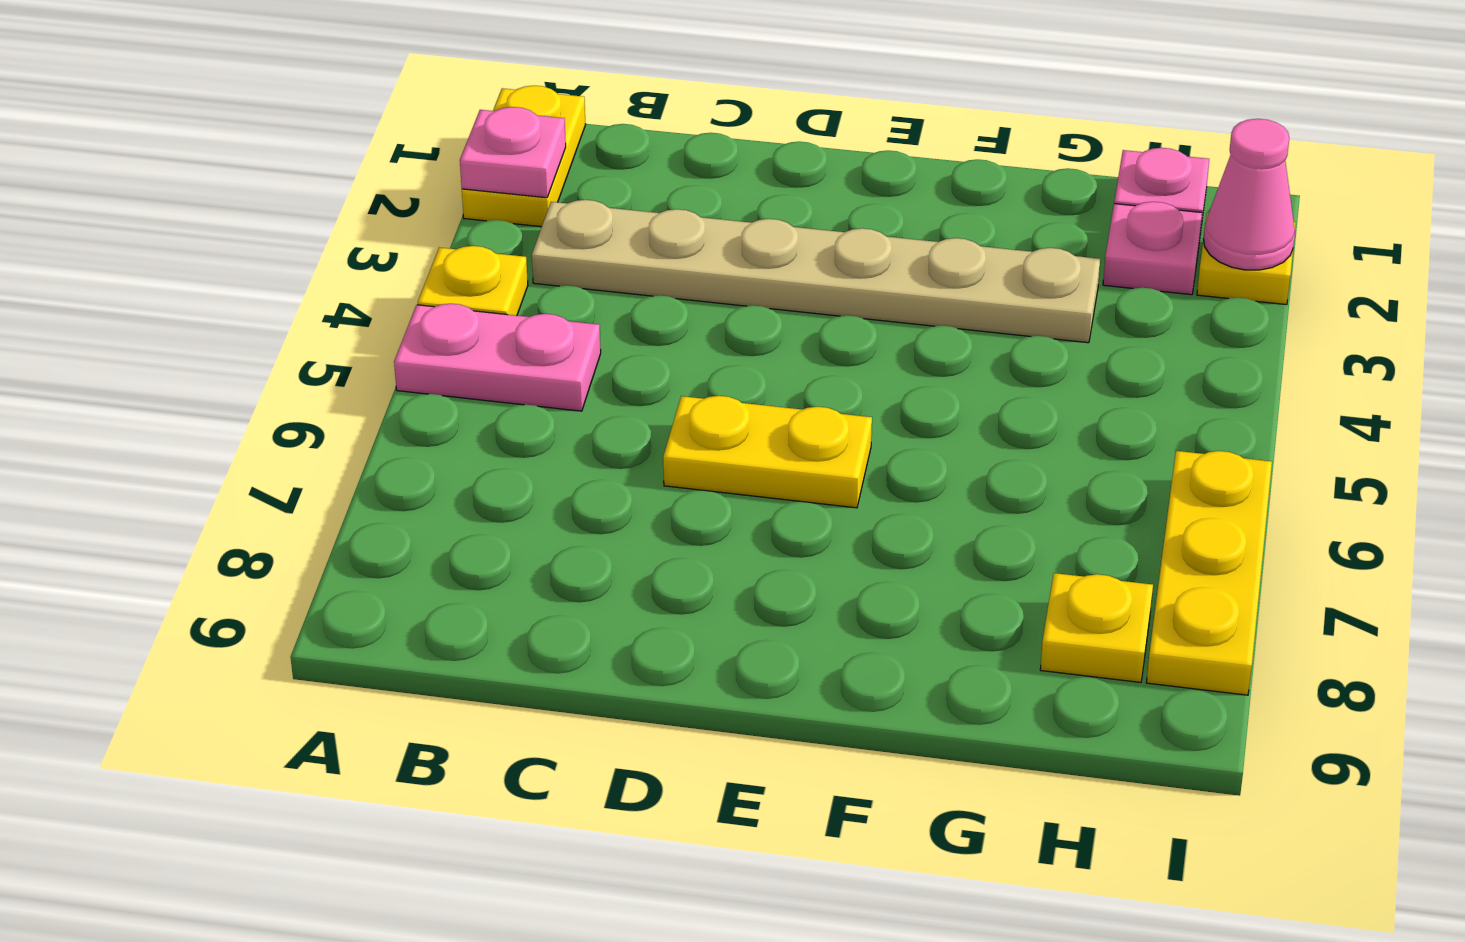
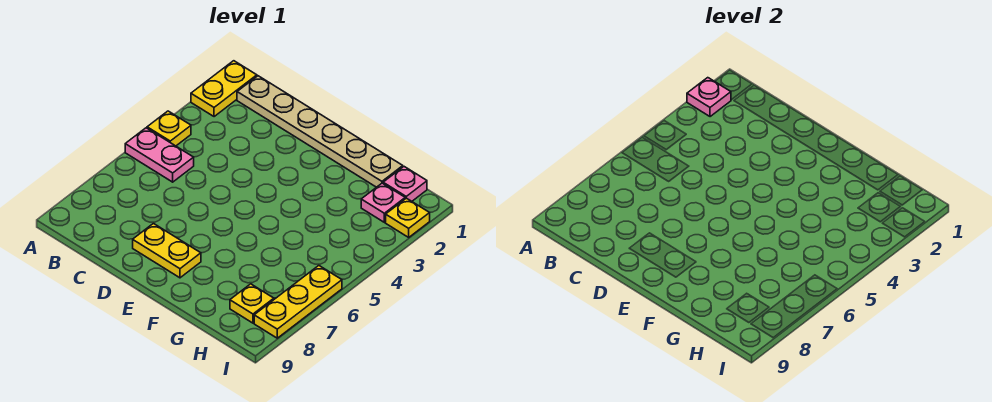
tan plate B3:G3 level 1 -> tan plate B1:G1 level 1
yellow plate D6:E6 level 1 -> yellow plate D8:E8 level 1
pink cone I2 level 2 -> none

